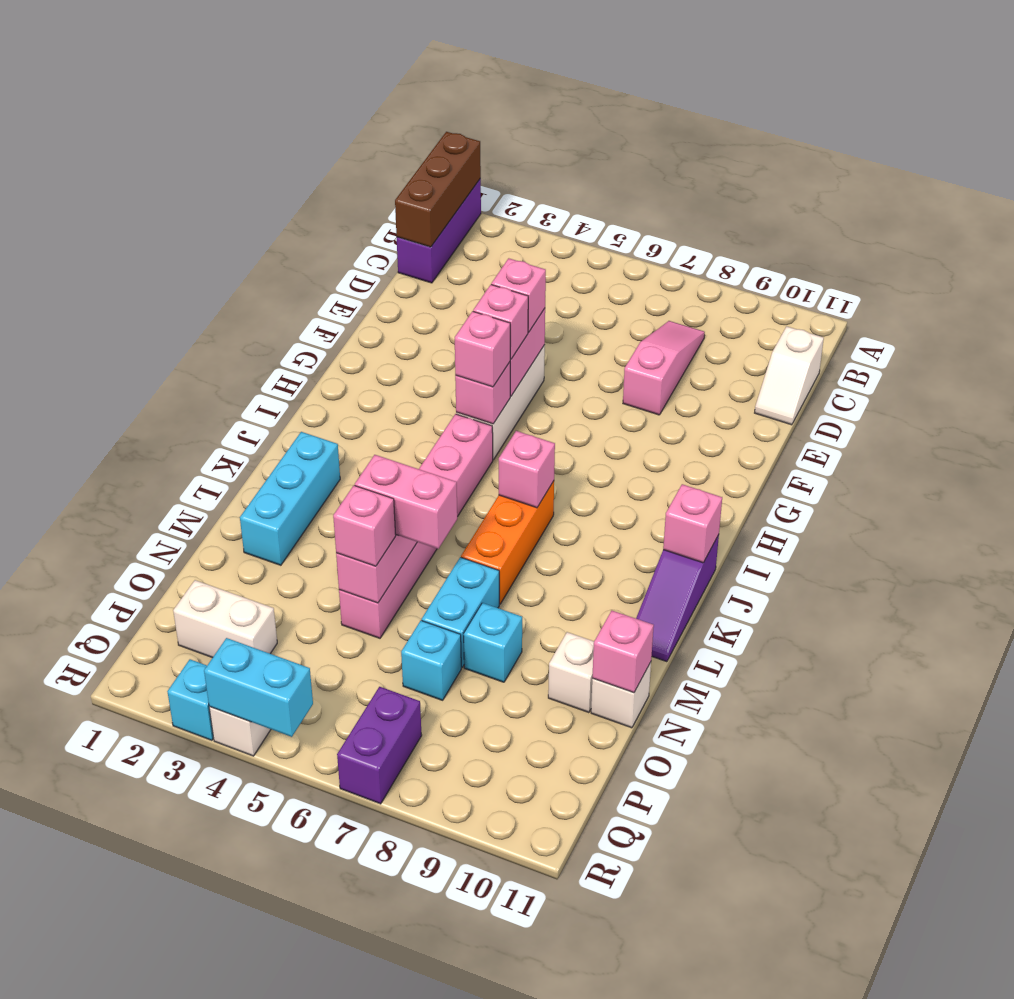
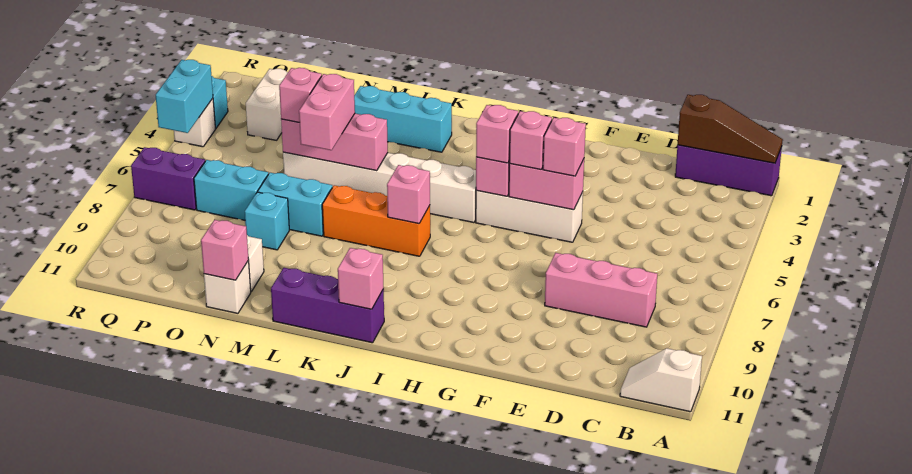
brown brick A1:C1 level 2 -> brown slope A1:C1 level 2 top C
pink slope C8:E8 level 1 top E -> pink brick C8:E8 level 1
white slope C11:D11 level 1 top C -> white slope A11:B11 level 1 top A
pink brick I5:N5 level 1 -> white brick I5:N5 level 1
purple slope J11:L11 level 1 top J -> purple brick J11:L11 level 1
cyan brick O7 level 1 -> cyan brick O7:P7 level 1

